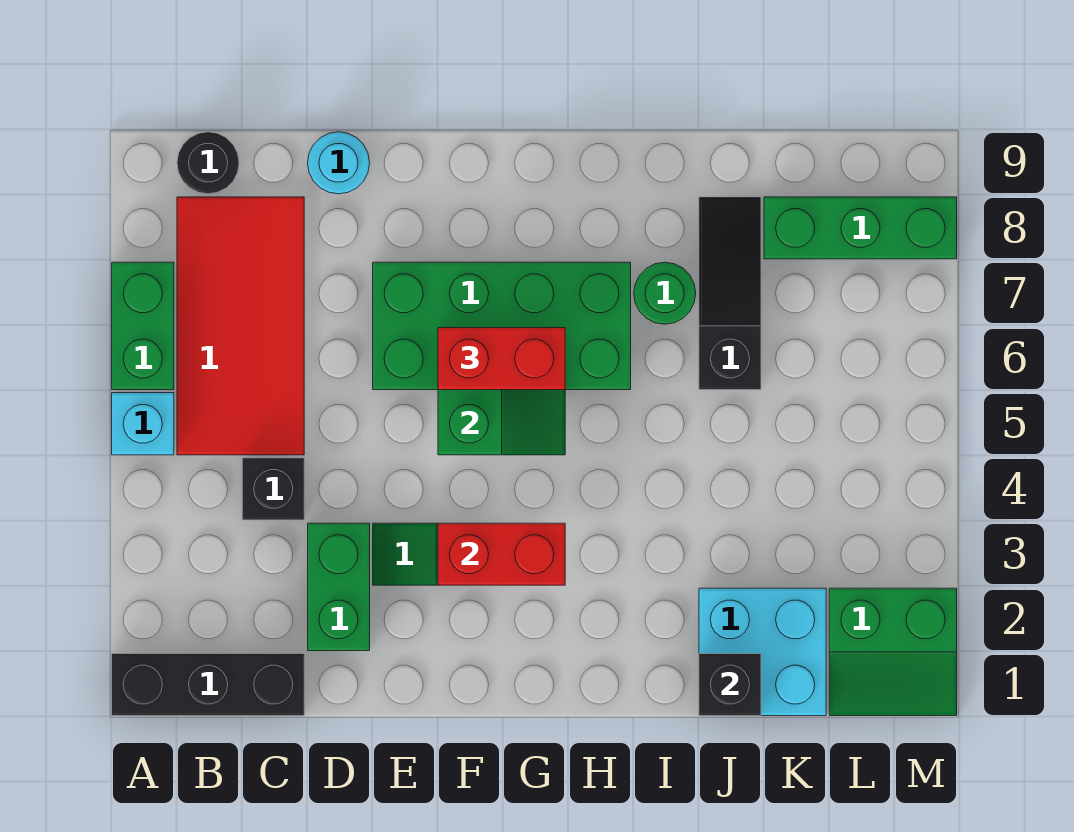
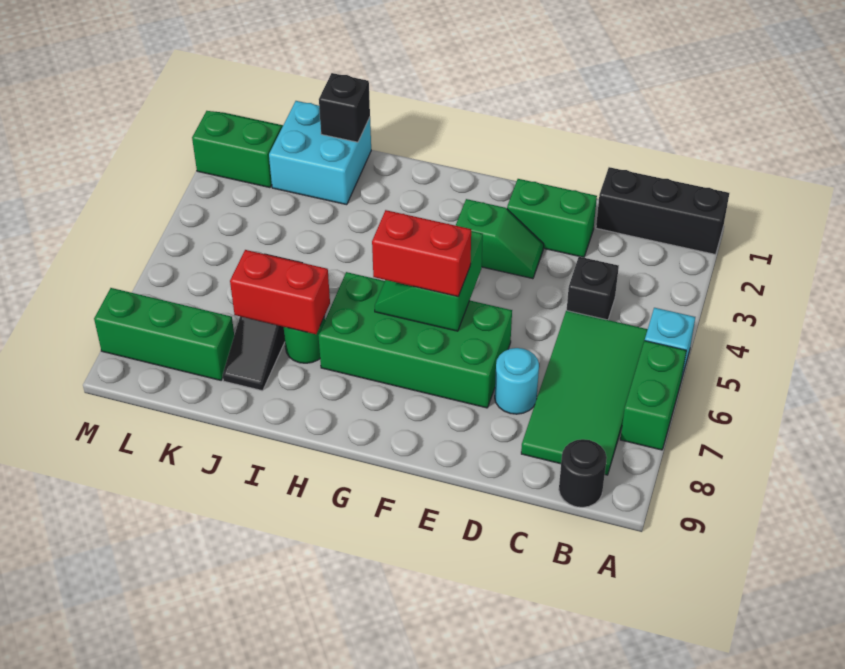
red tile B5:C8 level 1 -> green tile B5:C8 level 1
green brick D2:D3 level 1 -> green brick D2:E2 level 1
cyan round brick D9 level 1 -> cyan round brick D7 level 1
red brick F3:G3 level 2 -> red brick I7:J7 level 2

